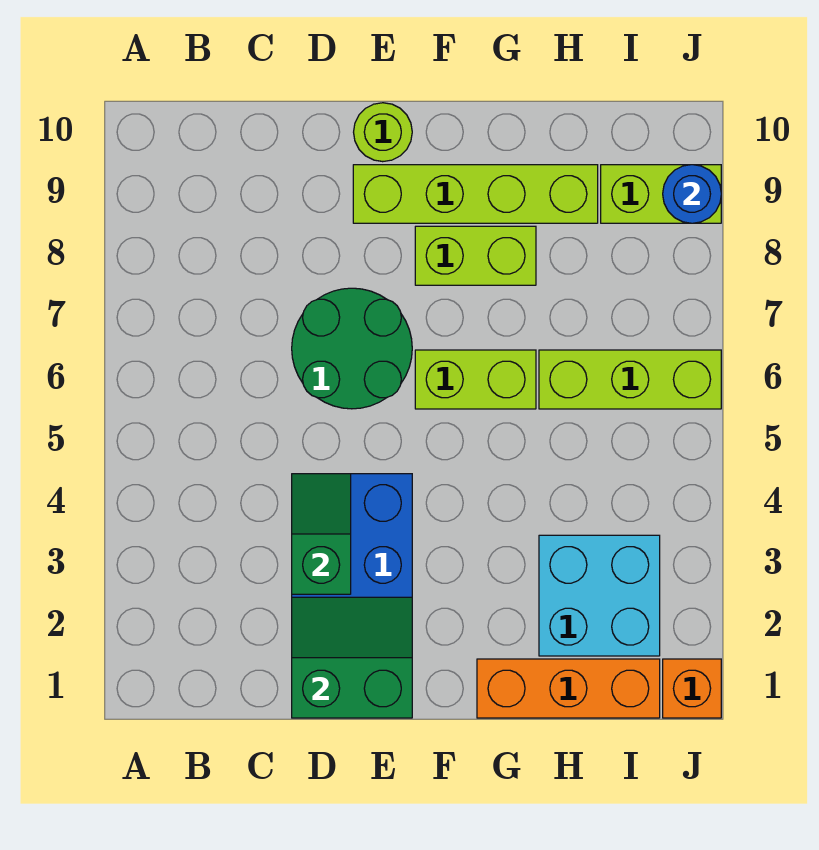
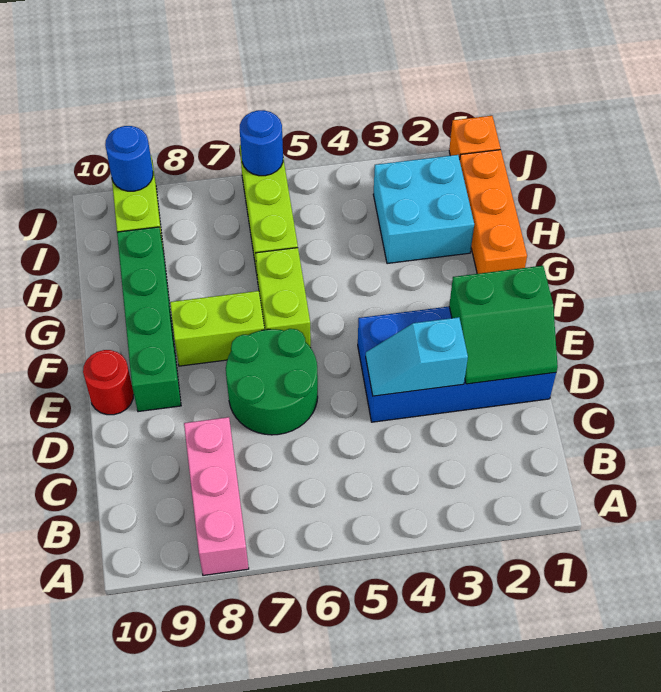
none -> pink brick A8:C8 level 1
green slope D1:E2 level 2 top 1 -> green slope D1:E2 level 2 top E
green slope D3:D4 level 2 top 3 -> cyan slope D3:D4 level 2 top 3
lime brick E9:H9 level 1 -> green brick E9:H9 level 1
lime round brick E10 level 1 -> red round brick E10 level 1
lime brick F8:G8 level 1 -> lime brick F7:F8 level 1
none -> blue round brick J6 level 2

